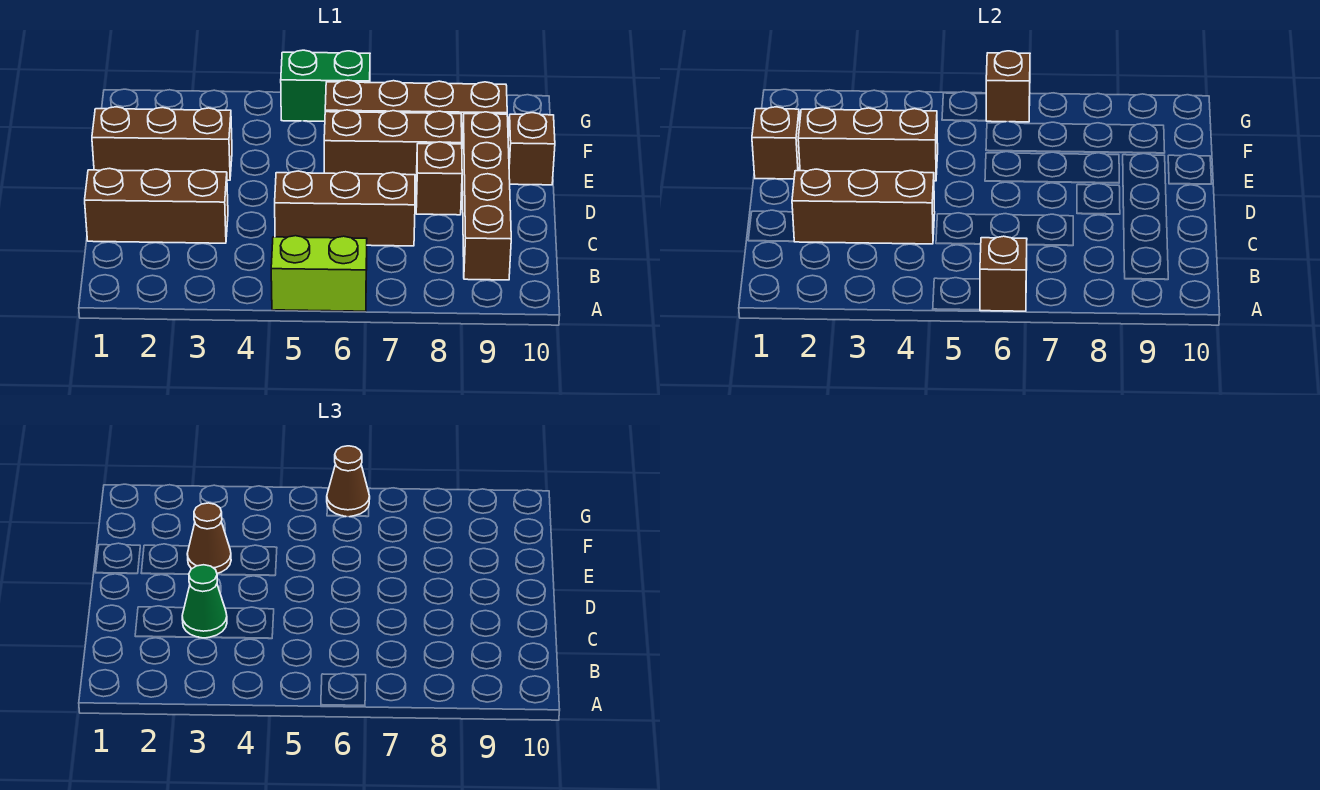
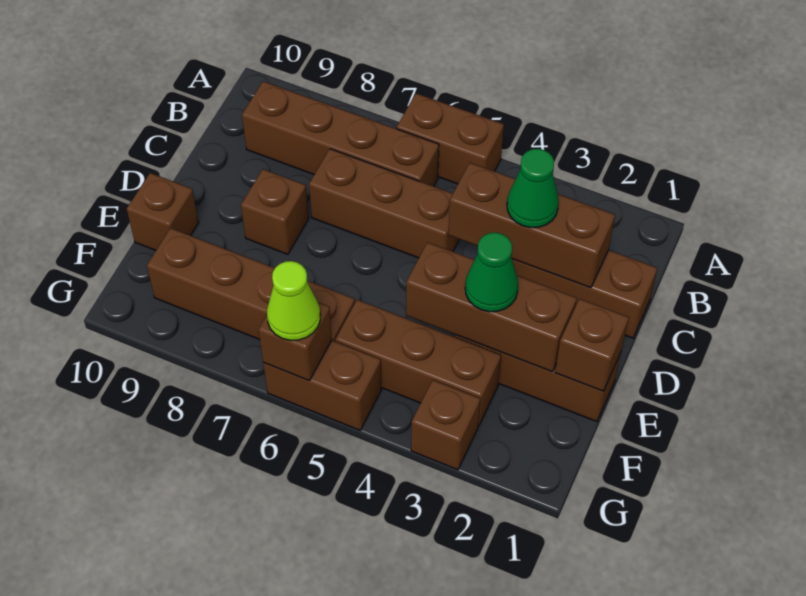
lime brick A5:A6 level 1 -> brown brick A5:A6 level 1
brown brick A6 level 2 -> brown brick G3 level 1
brown brick B9:E9 level 1 -> brown brick B6:B9 level 1
brown cone E3 level 3 -> green cone E3 level 3
brown brick E6:E8 level 1 -> brown brick F3:F5 level 1
green brick G5:G6 level 1 -> brown brick G5:G6 level 1
brown cone G6 level 3 -> lime cone G6 level 3

